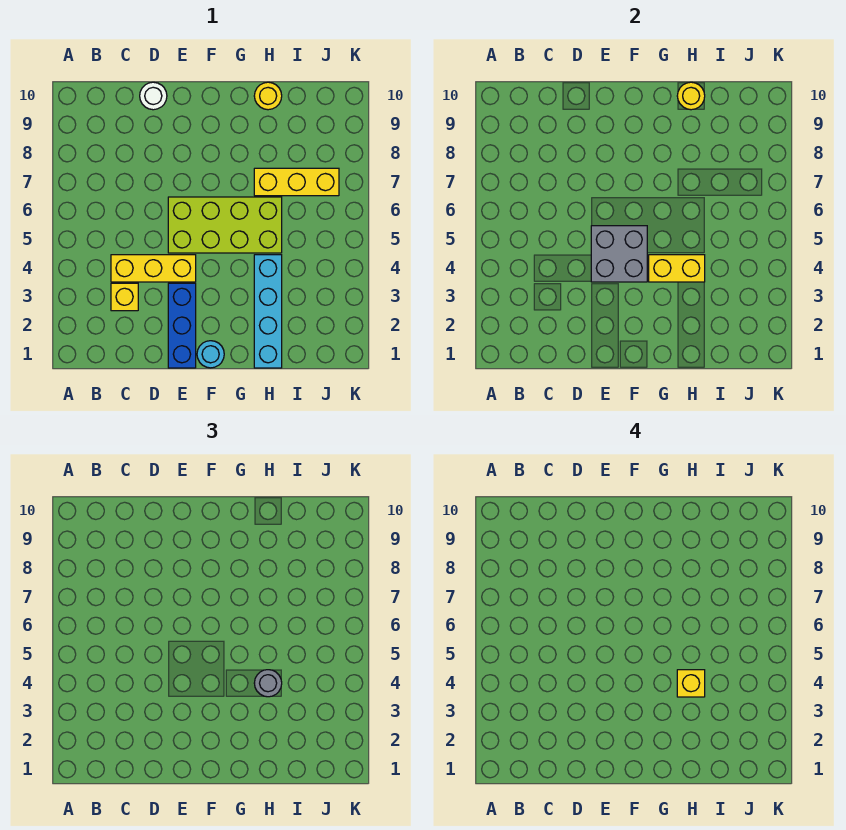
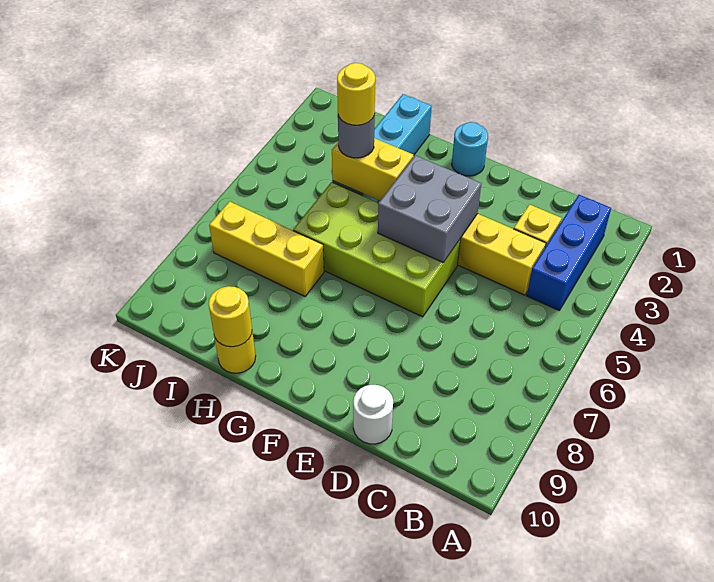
blue brick E1:E3 level 1 -> blue brick B2:B4 level 1
yellow brick H4 level 4 -> yellow round brick H4 level 4

